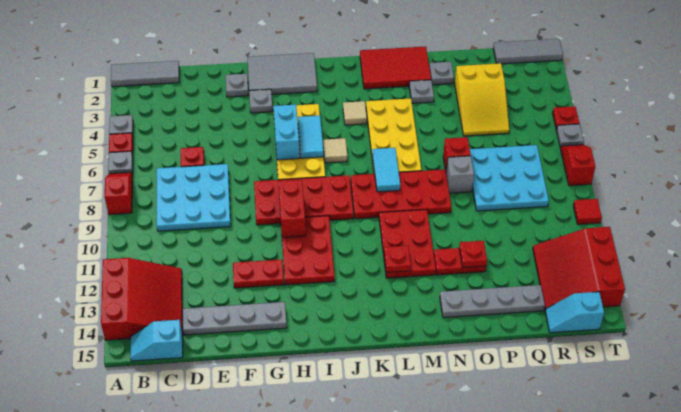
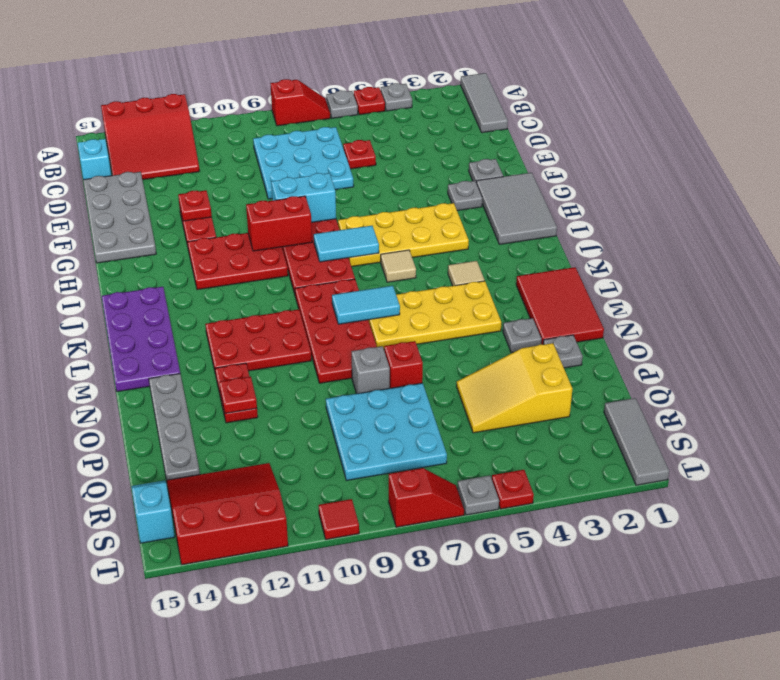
grey plate D14:G14 level 1 -> grey plate D14:G15 level 1
cyan brick H5:H6 level 2 -> cyan brick G8:G9 level 2
cyan tile I5:I6 level 2 -> cyan tile I7:I8 level 2
none -> purple plate J14:M15 level 1
red plate L12 level 2 -> red plate F12 level 2

